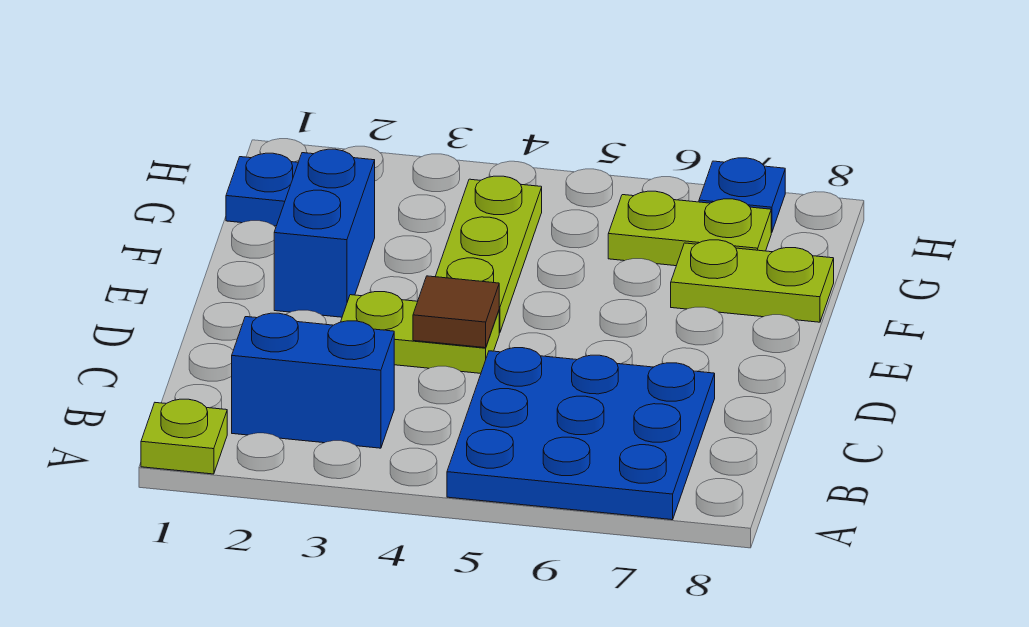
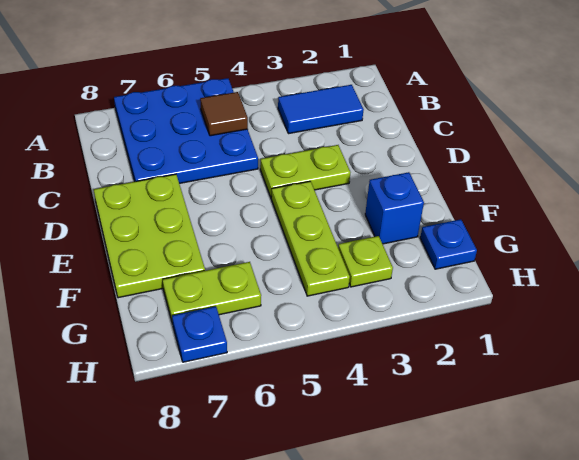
lime plate A1 level 1 -> lime plate G3 level 1
blue brick B2:B3 level 1 -> blue tile B2:B3 level 1
brown tile D4 level 2 -> brown tile B5 level 2
blue brick E2:F2 level 1 -> blue brick F2 level 1
lime plate F7:F8 level 1 -> lime plate D7:F8 level 1

